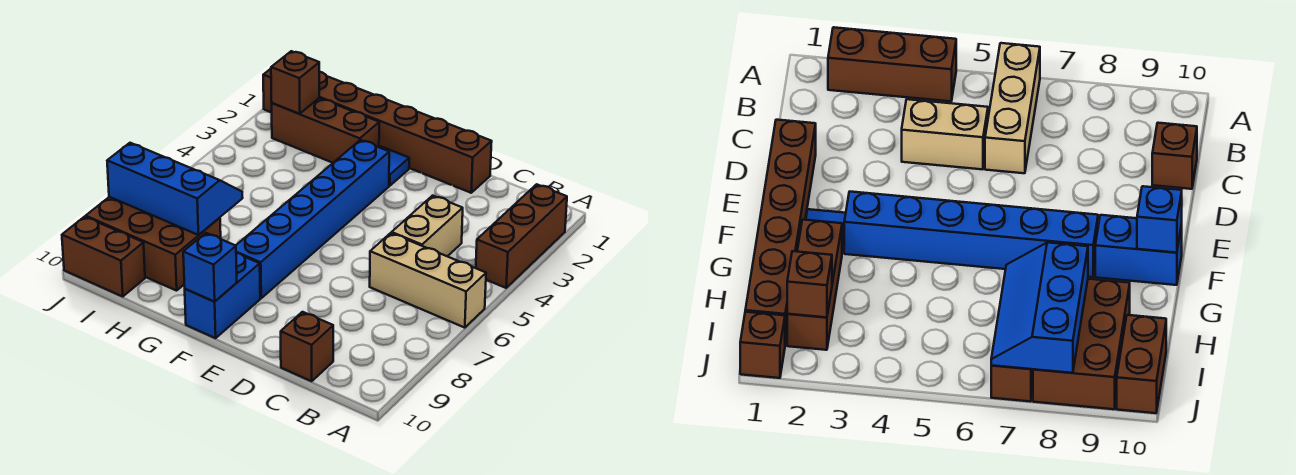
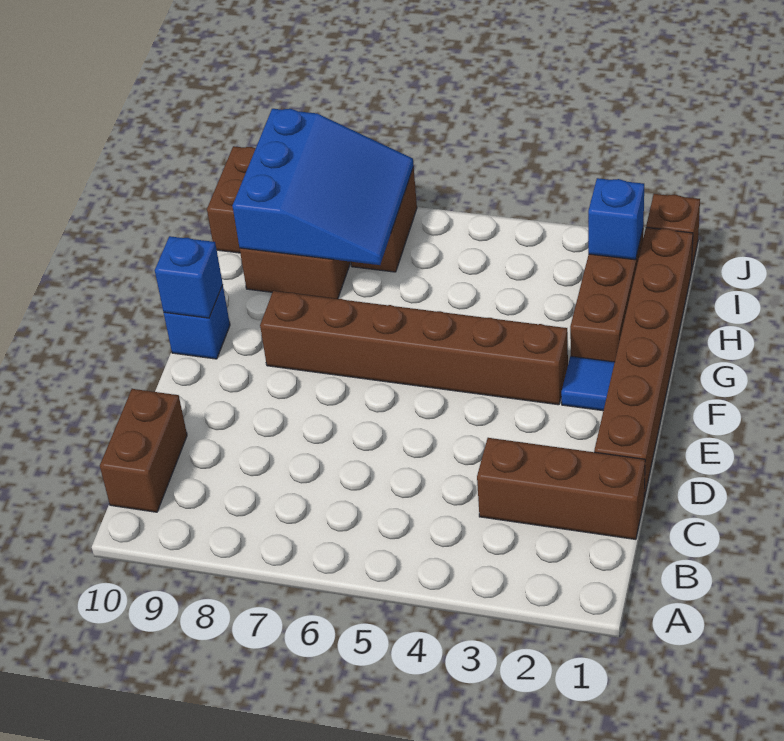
brown brick A2:A4 level 1 -> brown brick C1:C3 level 1
tan brick A6:C6 level 1 -> none
tan brick C4:C5 level 1 -> none
brown brick C10 level 1 -> brown brick B10:C10 level 1
blue brick F3:F8 level 1 -> brown brick F3:F8 level 1
blue brick F9:F10 level 1 -> blue brick F10 level 1
blue slope H7:J8 level 2 top 8 -> blue slope H7:J9 level 2 top 9
brown brick I2 level 2 -> blue brick I2 level 2

